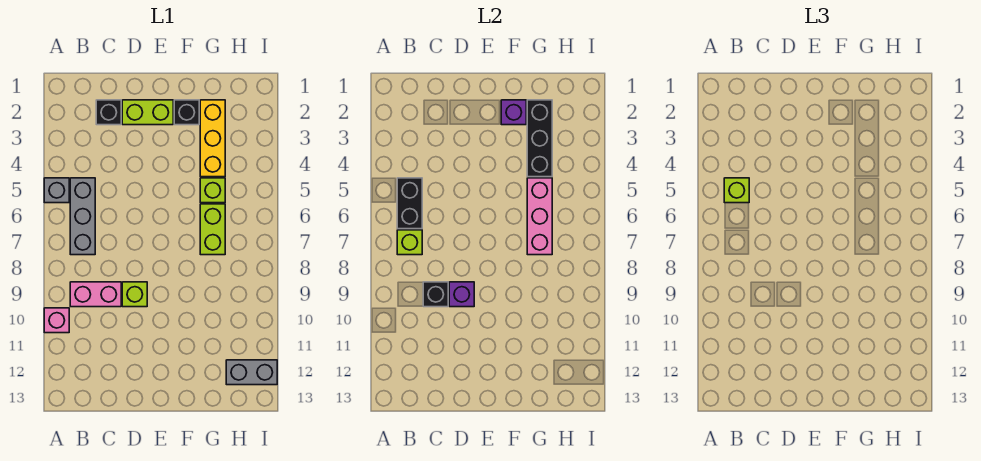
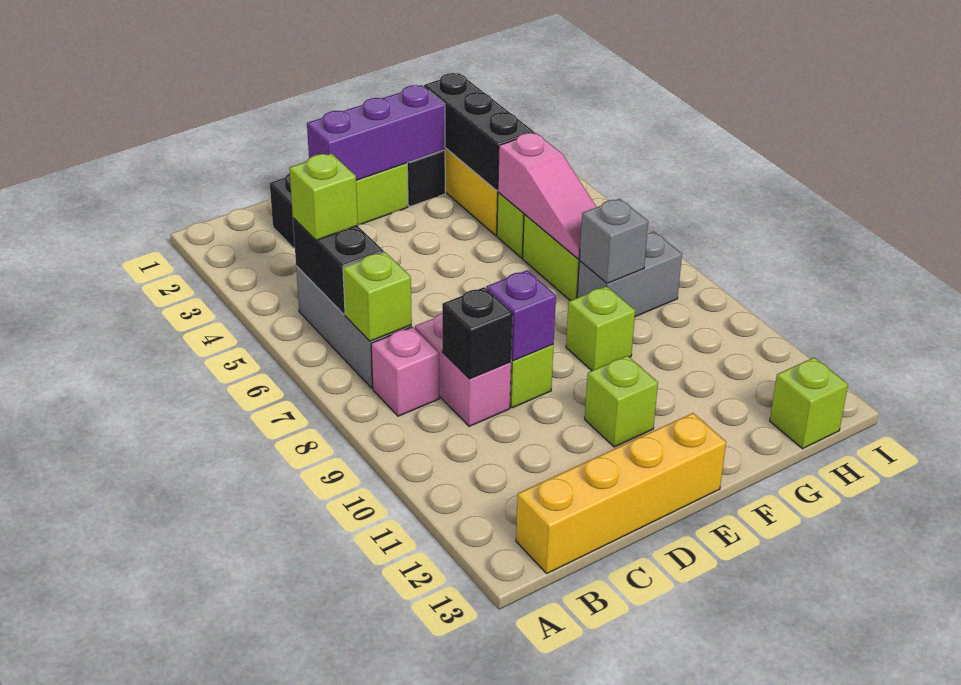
grey brick A5 level 1 -> grey brick G8 level 2
pink brick A10 level 1 -> pink brick B8 level 1
pink brick B9:C9 level 1 -> pink brick C8:C9 level 1
none -> yellow brick B13:E13 level 1
none -> lime brick E11 level 1
purple brick F2 level 2 -> purple brick D2:F2 level 2
none -> lime brick F9 level 1
pink brick G5:G7 level 2 -> pink slope G5:G7 level 2 top 5
grey brick H12:I12 level 1 -> grey brick G8:H8 level 1
none -> lime brick H13 level 1

